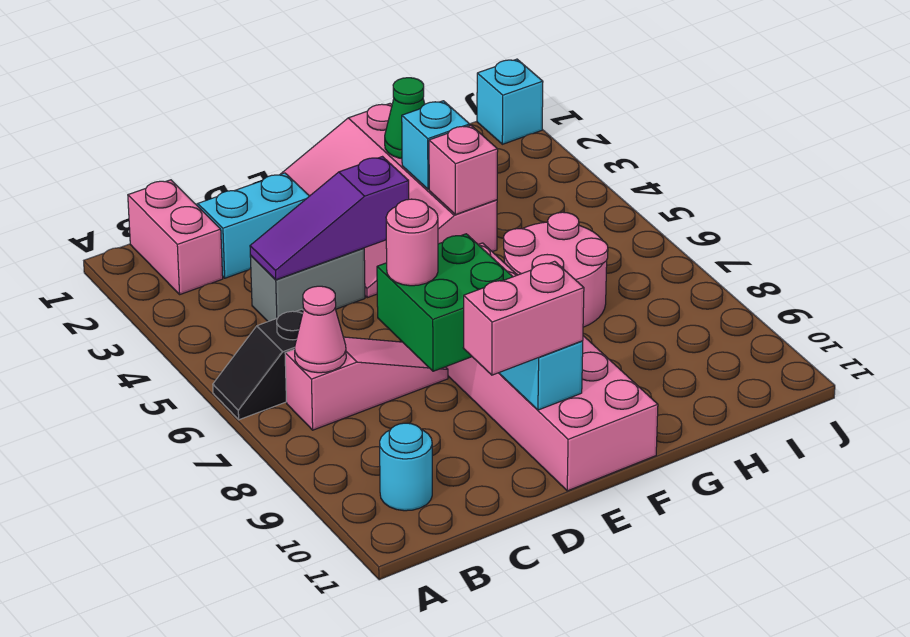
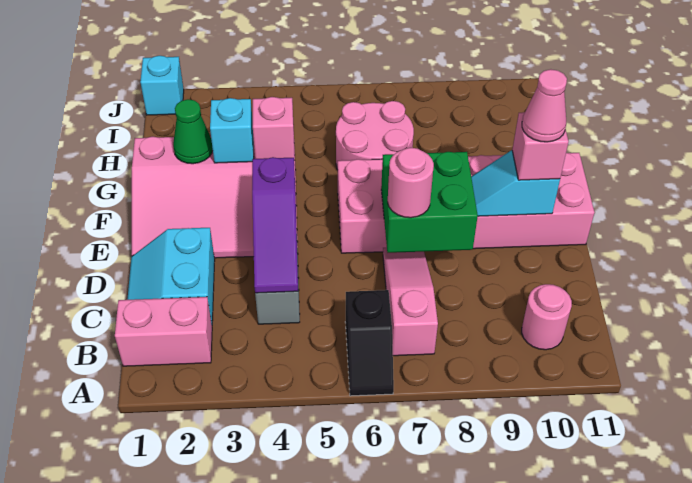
pink cone B7 level 2 -> pink cone E10 level 4
cyan round brick B10 level 1 -> pink round brick B10 level 1
pink brick D10:E10 level 3 -> pink brick E10 level 3

